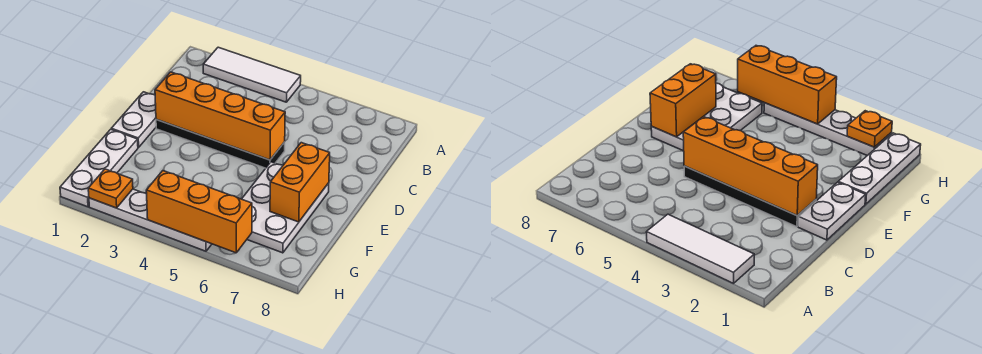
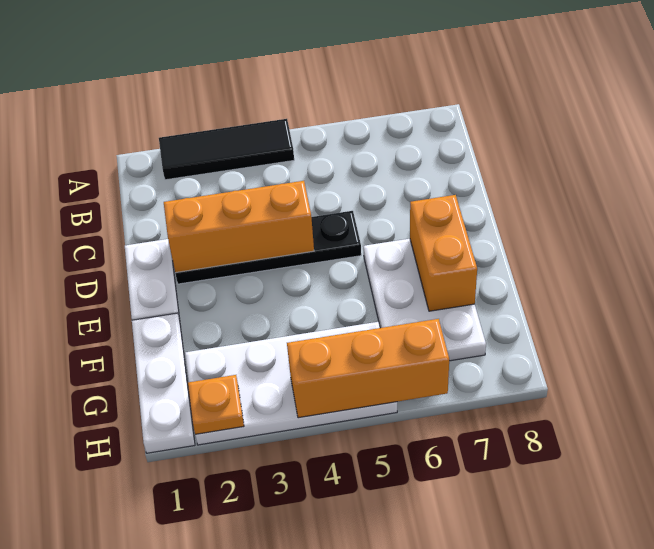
white tile A2:A4 level 1 -> black tile A2:A4 level 1
orange brick D2:D5 level 2 -> orange brick D2:D4 level 2
white plate H2:H5 level 1 -> white plate G2:H5 level 1

